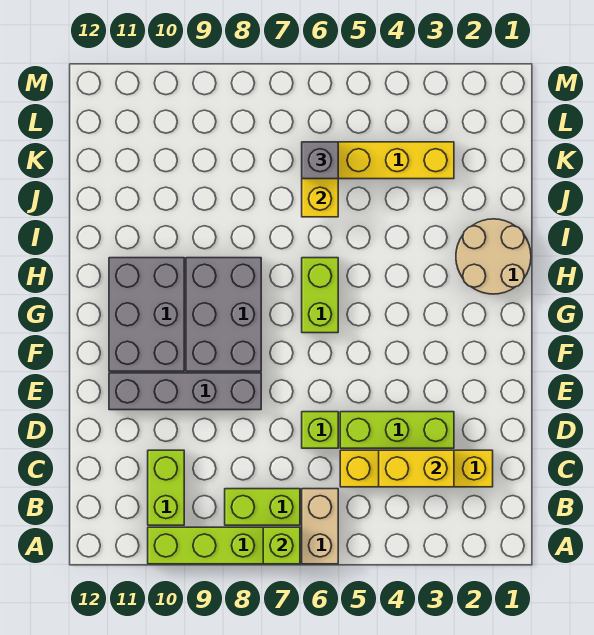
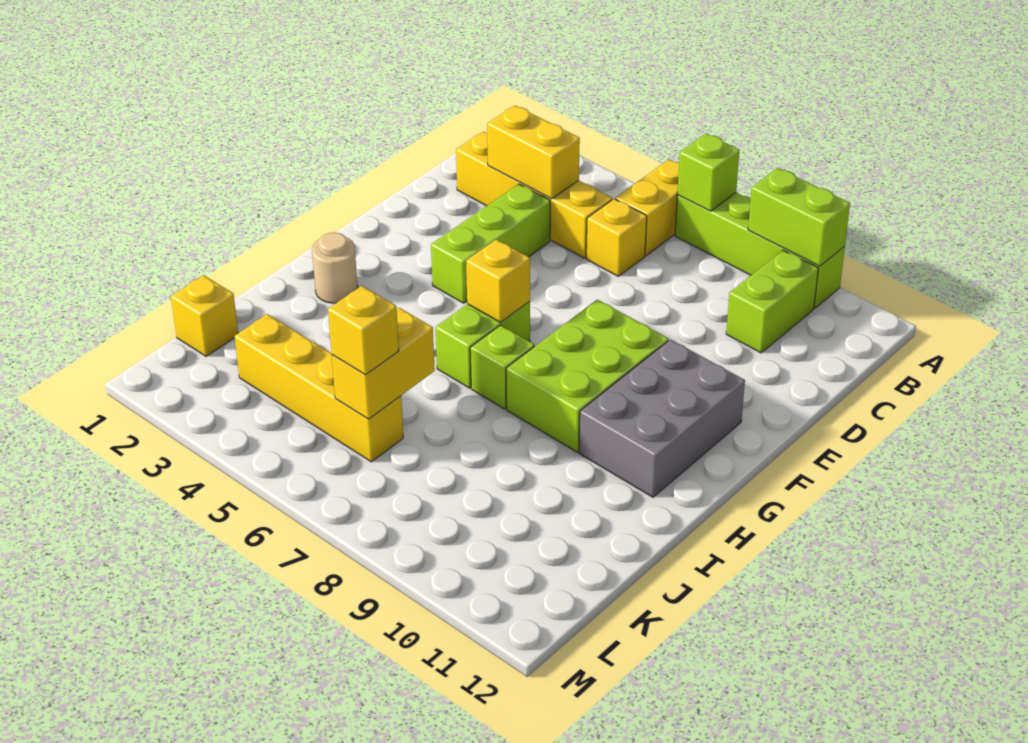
tan brick A6:B6 level 1 -> yellow brick A6:B6 level 1
lime brick B7:B8 level 1 -> lime brick A9:A10 level 2
none -> yellow brick C6 level 1
lime brick D3:D5 level 1 -> lime brick D4:F4 level 1
lime brick D6 level 1 -> lime brick H7 level 1
grey brick E8:E11 level 1 -> none
grey brick F8:H9 level 1 -> lime brick F8:H9 level 1
none -> yellow brick G6 level 2
tan round brick H1:I2 level 1 -> tan round brick H2 level 1
none -> yellow brick K1 level 1
grey brick K6 level 3 -> yellow brick K6 level 3

